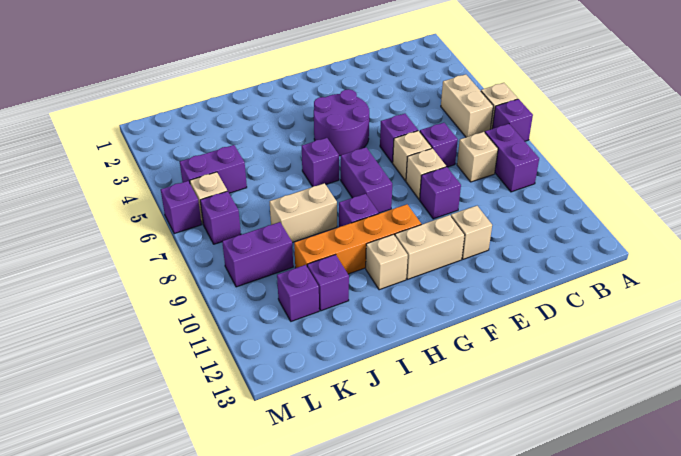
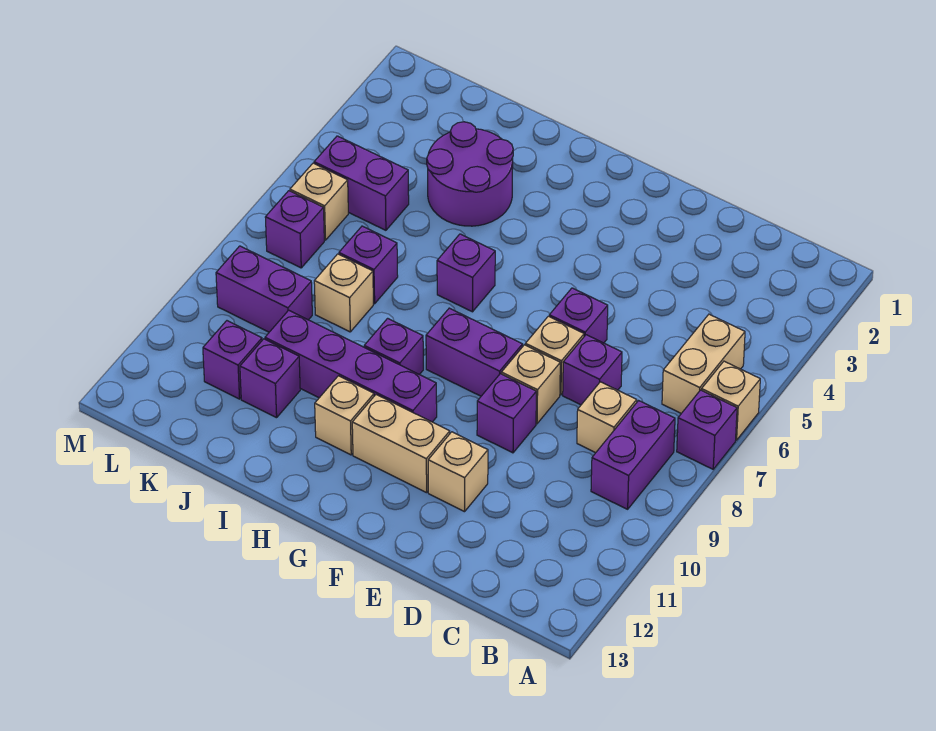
purple round brick F4:G5 level 1 -> purple round brick I3:J4 level 1
purple brick G7:G8 level 1 -> purple brick F8:G8 level 1
orange brick G10:J10 level 1 -> purple brick G10:J10 level 1
tan brick I8:J8 level 1 -> tan brick J8 level 1
purple brick M6 level 1 -> purple brick J7 level 1

